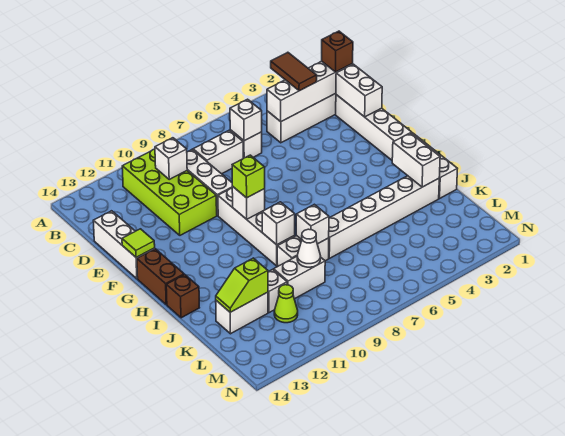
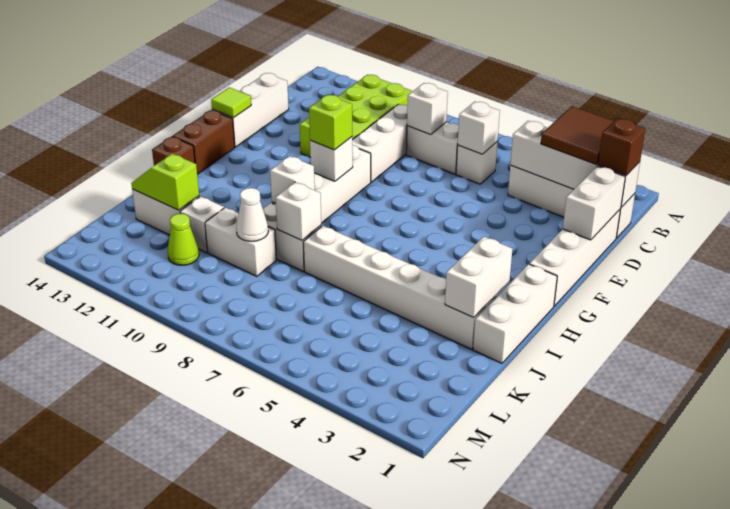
brown tile B3:C3 level 3 -> brown tile B2:C3 level 3
white brick C10 level 2 -> white brick C8 level 2

